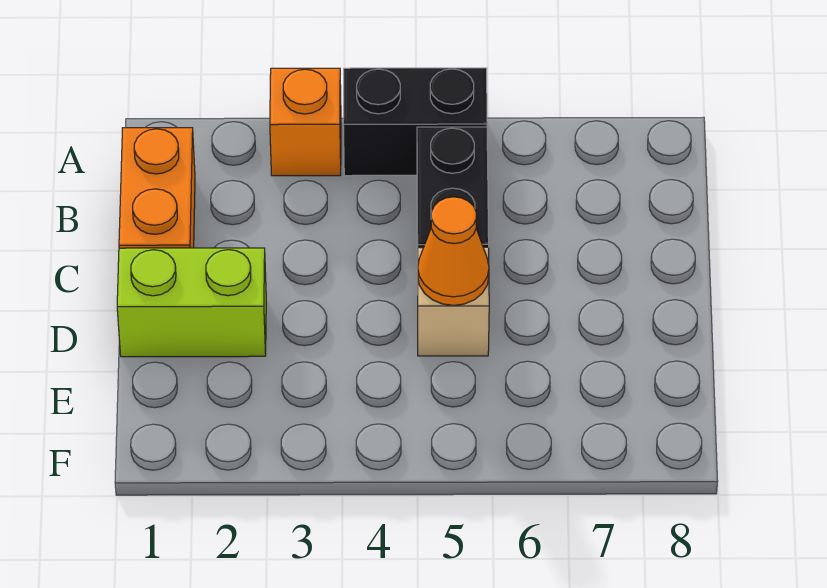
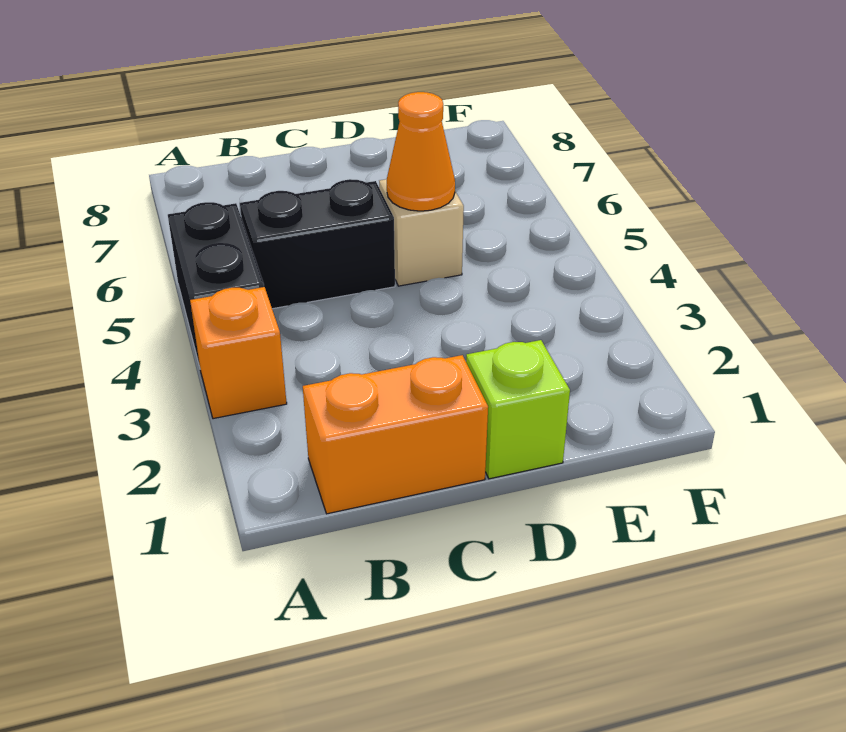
lime brick D1:D2 level 1 -> lime brick D1 level 1

